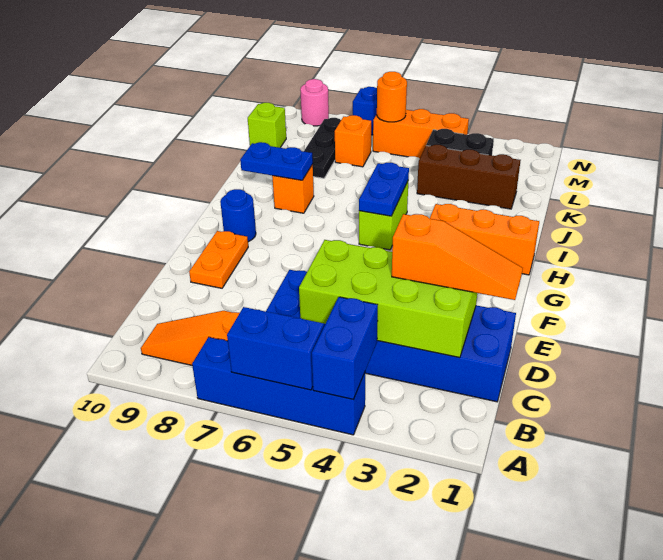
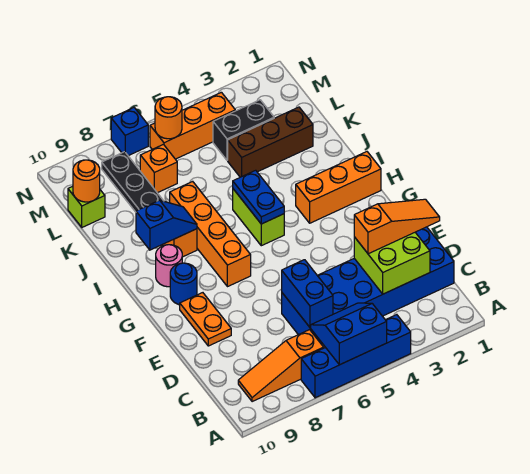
blue brick A4:B4 level 2 -> blue brick C6:D6 level 2
lime brick C2:D5 level 2 -> lime brick C2:D3 level 2
none -> orange brick G7:J7 level 1
blue plate I8:I9 level 2 -> blue slope I8:I9 level 2 top 9
none -> orange round brick L10 level 2
pink round brick N9 level 1 -> pink round brick H9 level 1

